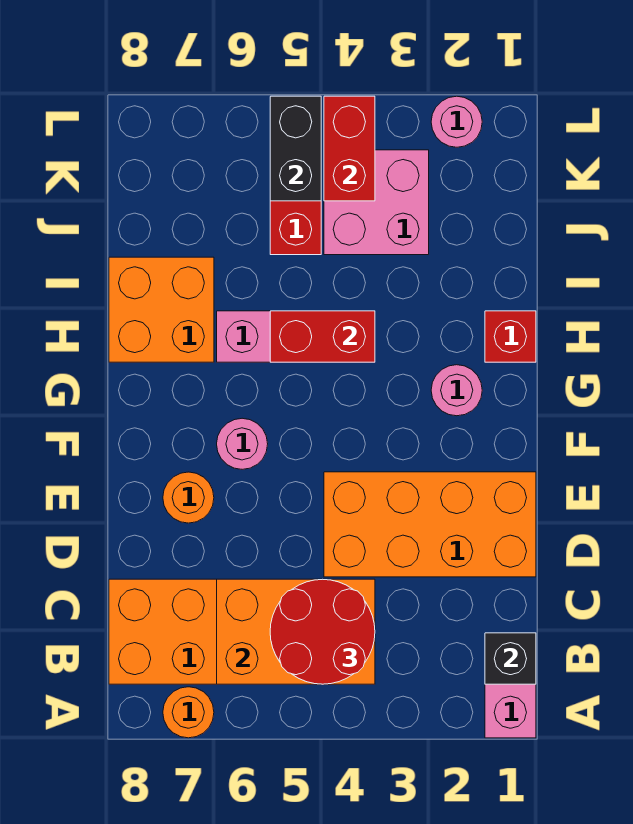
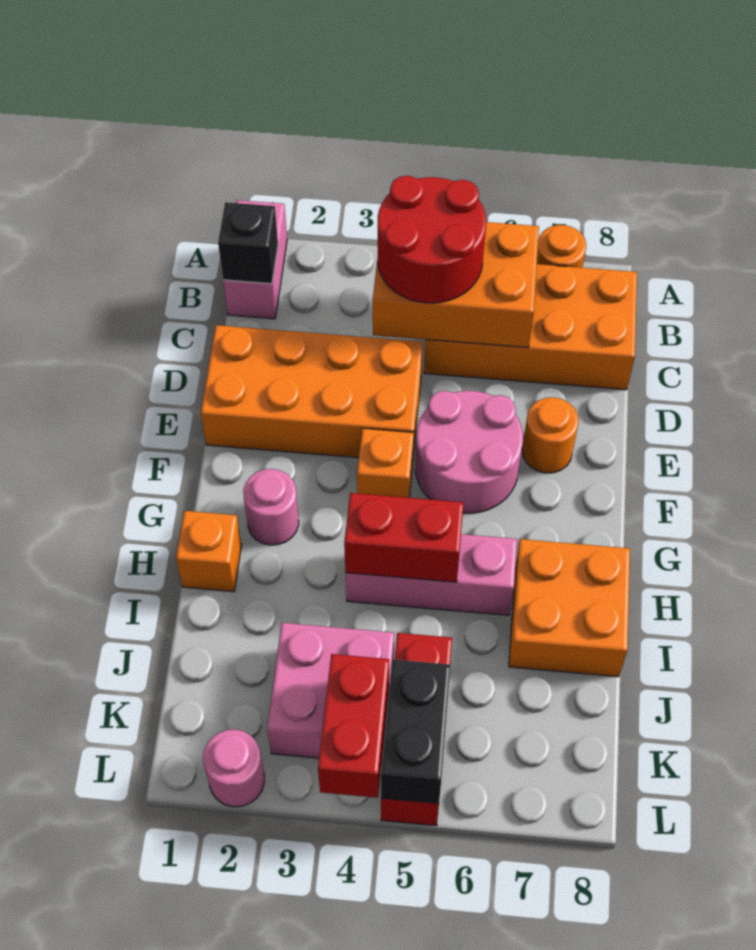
none -> orange brick F4 level 1
pink round brick F6 level 1 -> pink round brick E5:F6 level 1
red brick H1 level 1 -> orange brick H1 level 1

